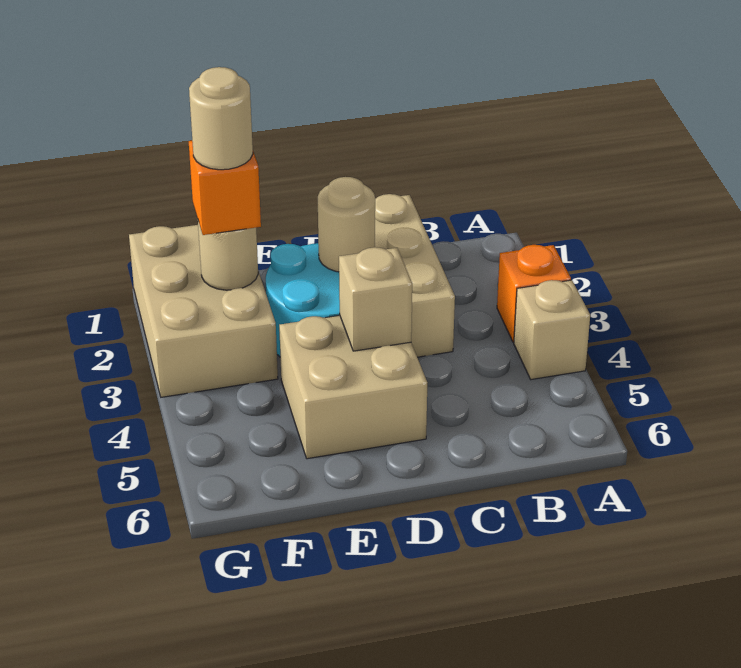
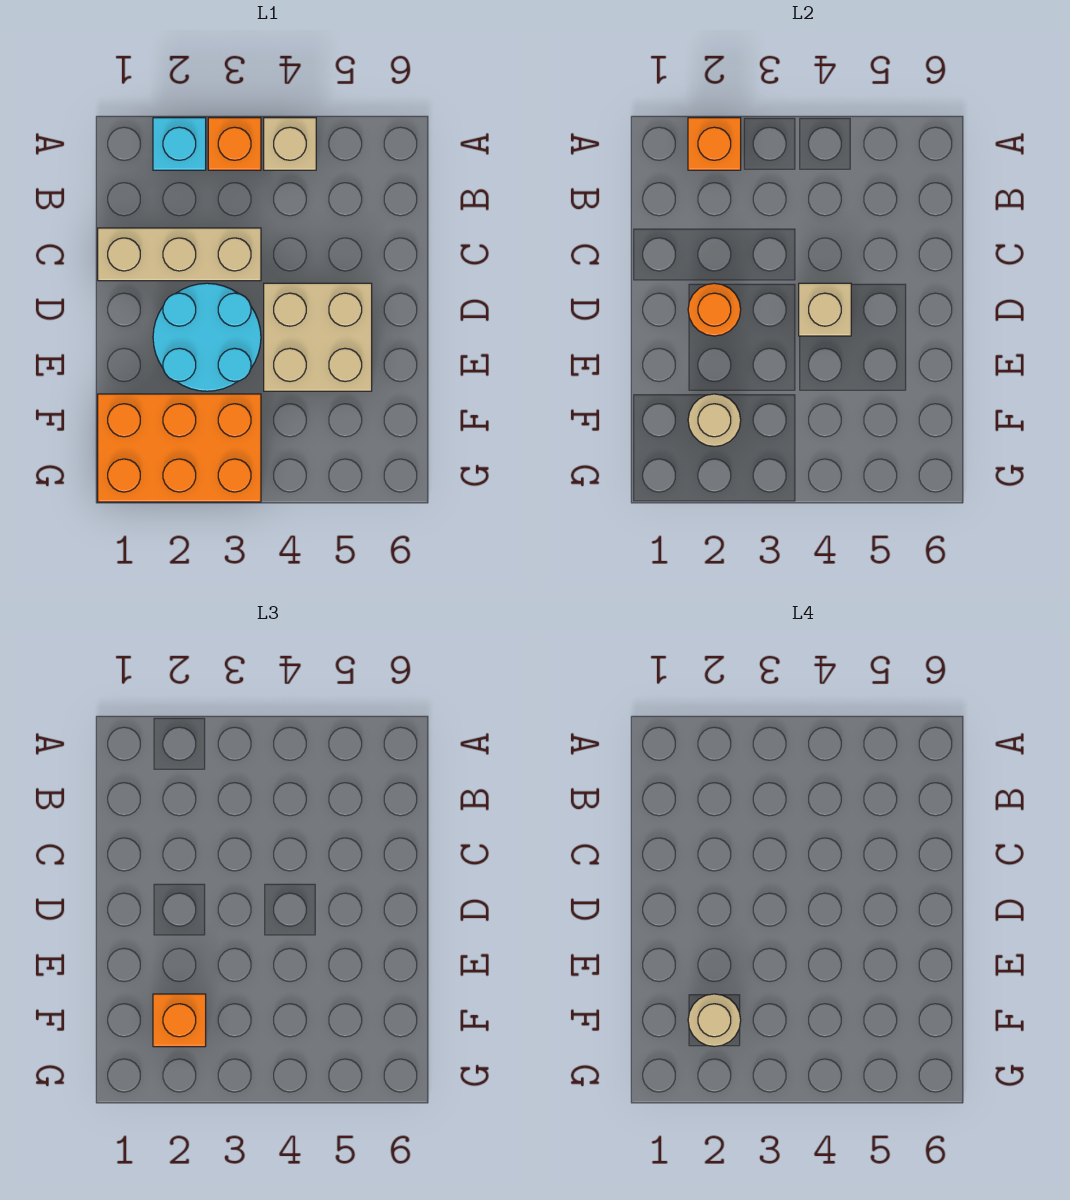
none -> cyan brick A2 level 1
none -> orange brick A2 level 2
tan round brick D2 level 2 -> orange round brick D2 level 2
tan brick F1:G3 level 1 -> orange brick F1:G3 level 1

